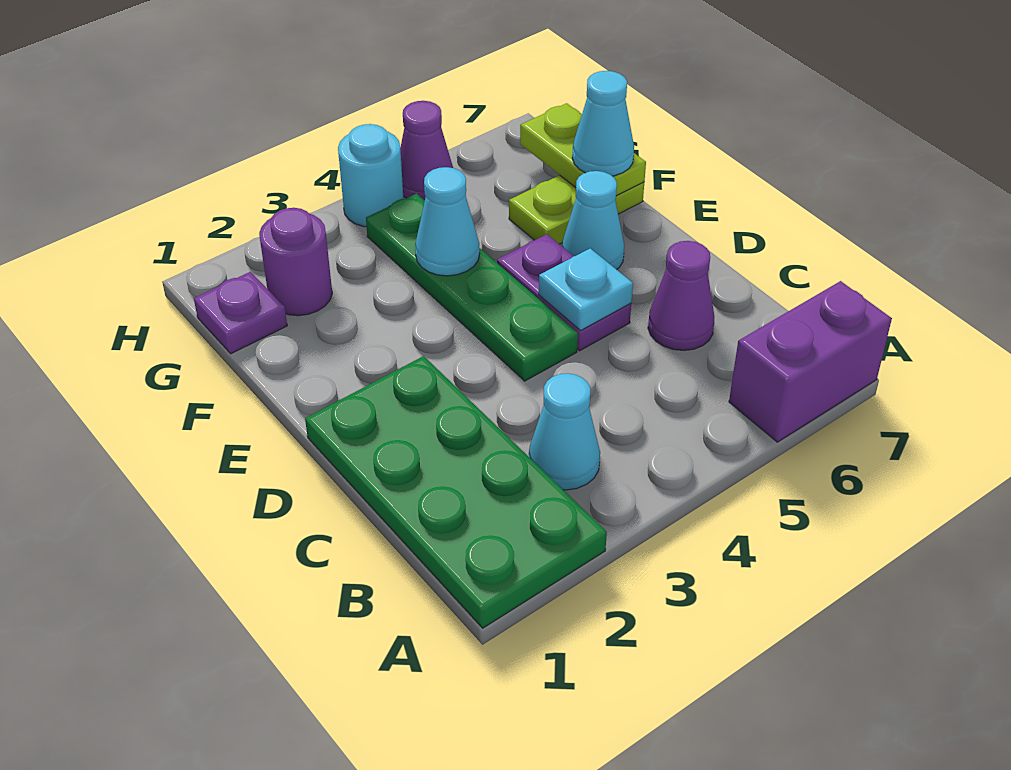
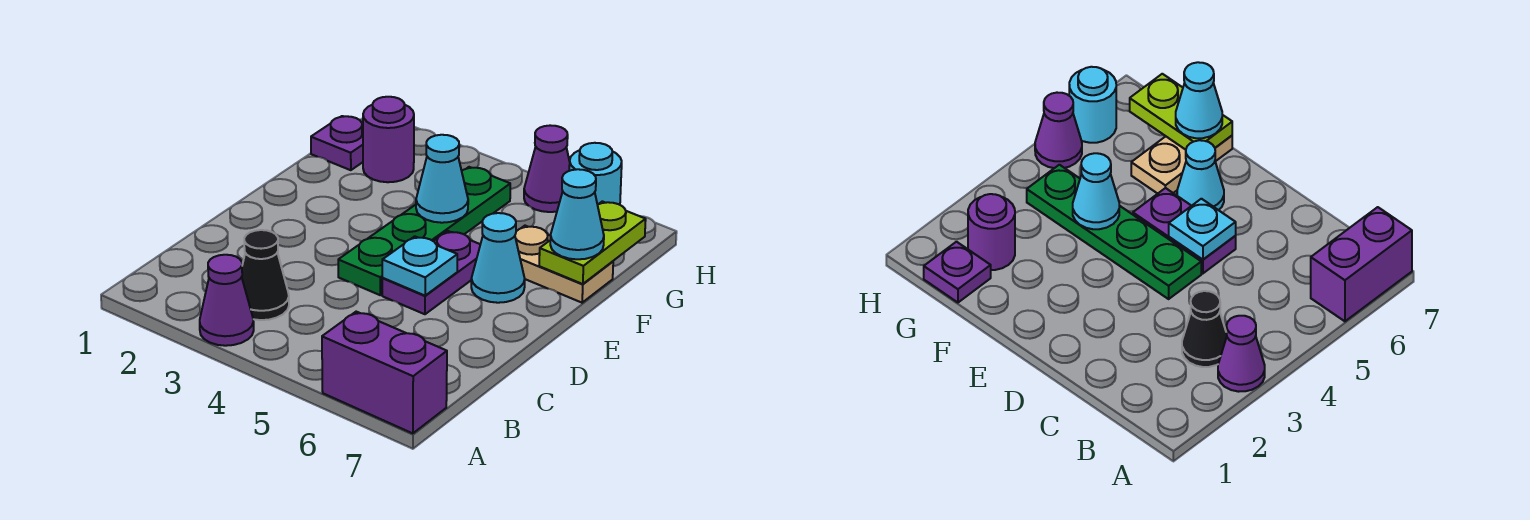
green plate A1:D2 level 1 -> none
cyan cone B3 level 1 -> black cone B3 level 1
purple cone C6 level 1 -> purple cone A3 level 1
lime plate F6:F7 level 1 -> tan plate F6:F7 level 1
cyan round brick H4 level 1 -> cyan round brick H6 level 1

